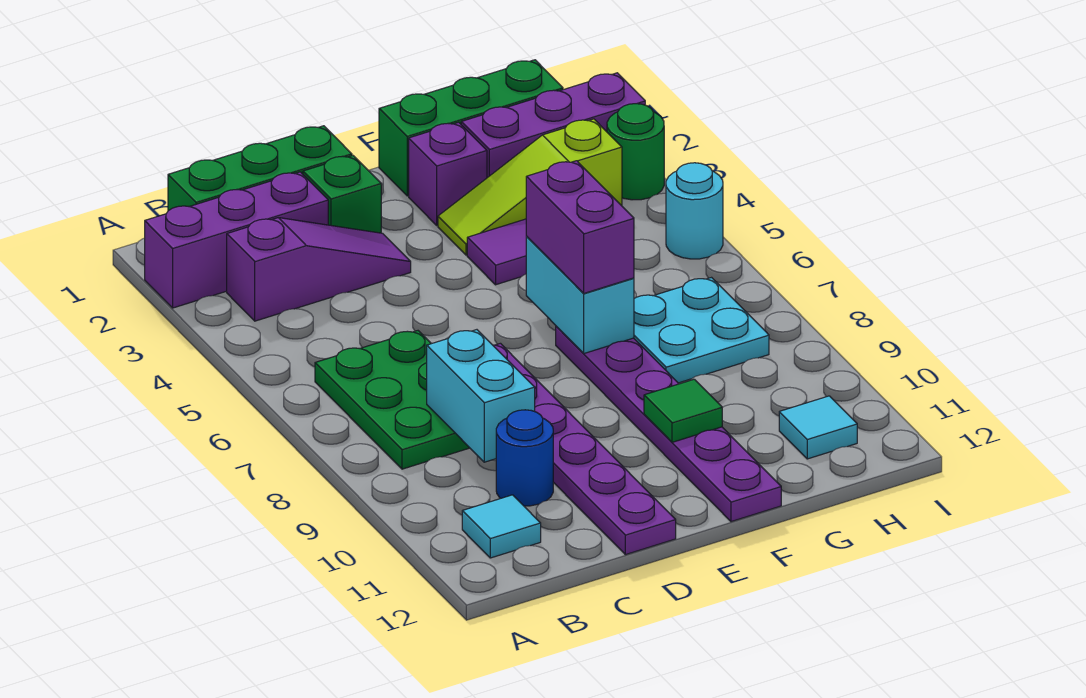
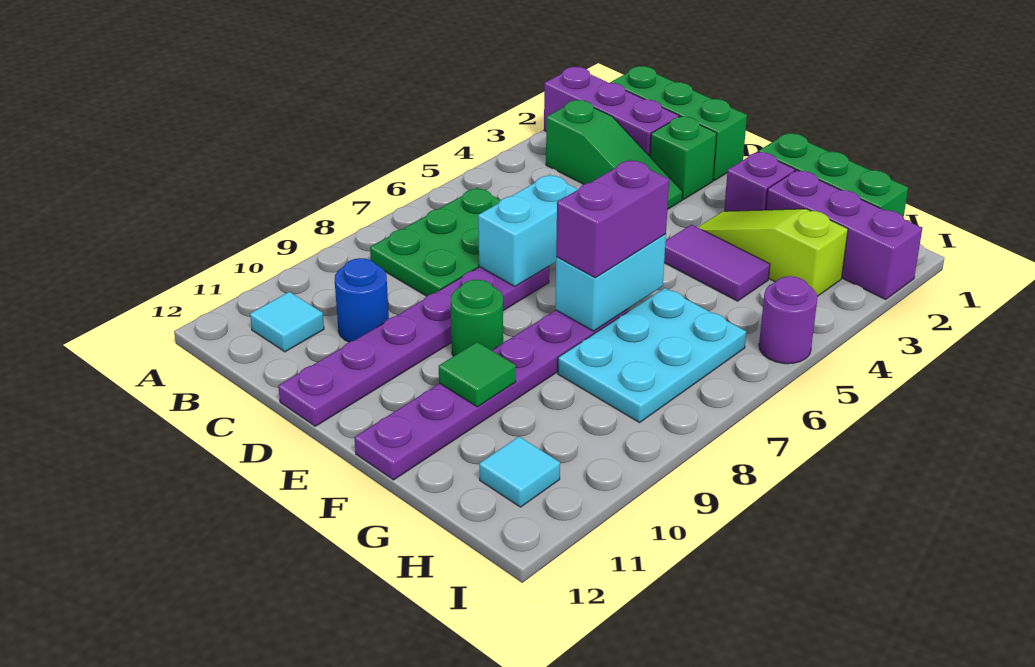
purple slope B3:D3 level 1 top B -> green slope B3:D3 level 1 top B
cyan brick C8:C9 level 2 -> cyan brick D6:D7 level 2
cyan plate G7:H8 level 1 -> cyan plate G6:H8 level 1
green round brick I3 level 1 -> green round brick E9 level 1
cyan round brick I5 level 1 -> purple round brick I5 level 1

